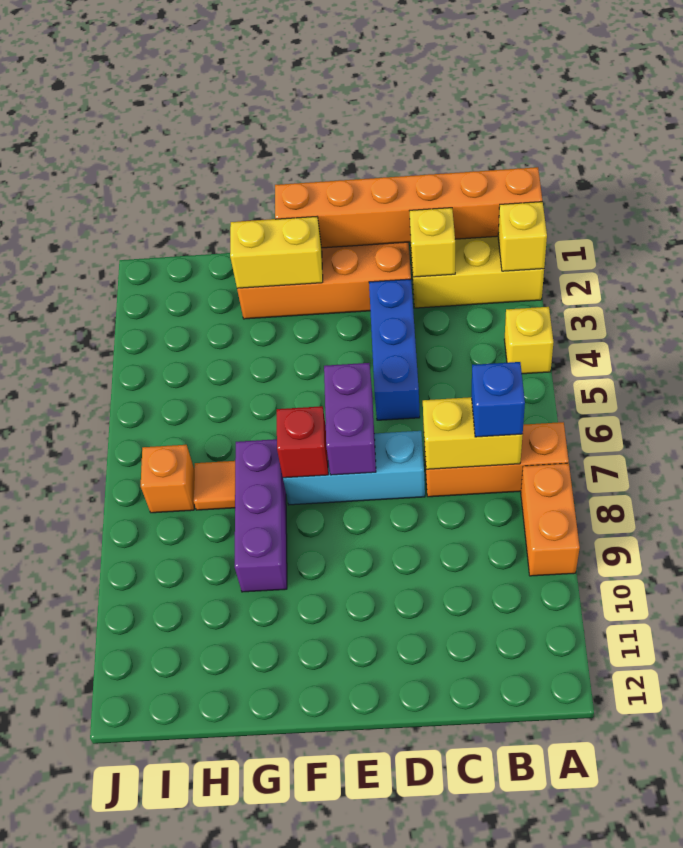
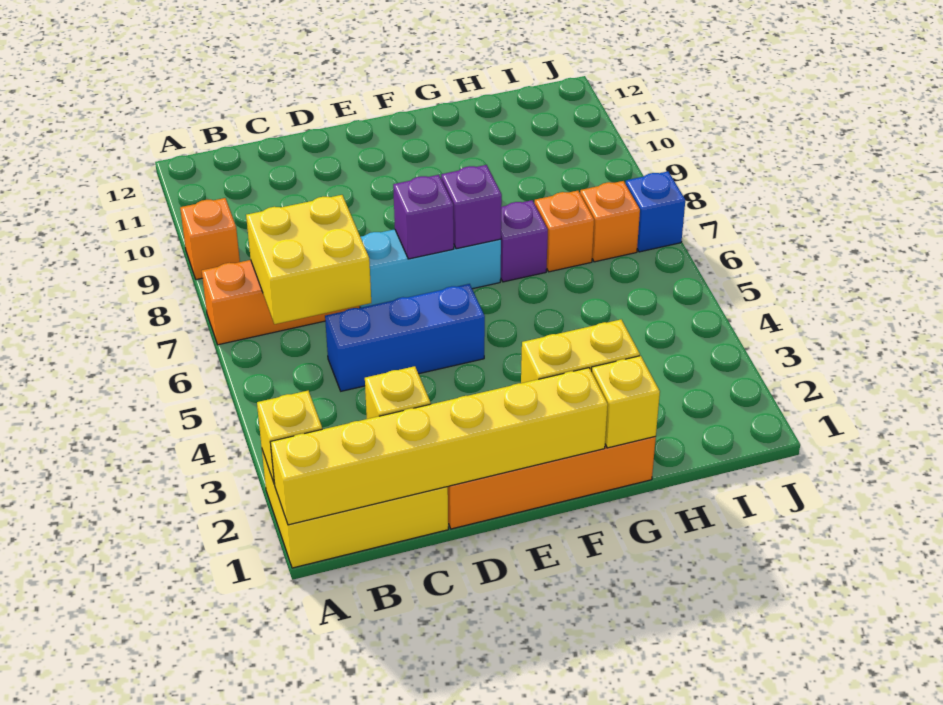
orange brick A1:F1 level 2 -> yellow brick A1:F1 level 2
yellow brick A4 level 1 -> yellow brick G1 level 2
orange brick A8:A9 level 1 -> orange brick A9 level 1
yellow brick B7:C7 level 2 -> yellow brick B6:C7 level 2
blue brick B7 level 3 -> blue brick J7 level 1
blue brick D3:D5 level 1 -> blue brick C5:E5 level 1
purple brick E6:E7 level 2 -> purple brick E7 level 2
red brick F7 level 2 -> purple brick F7 level 2
purple brick G7:G9 level 1 -> purple brick G7 level 1
orange tile H7 level 1 -> orange brick H7 level 1

